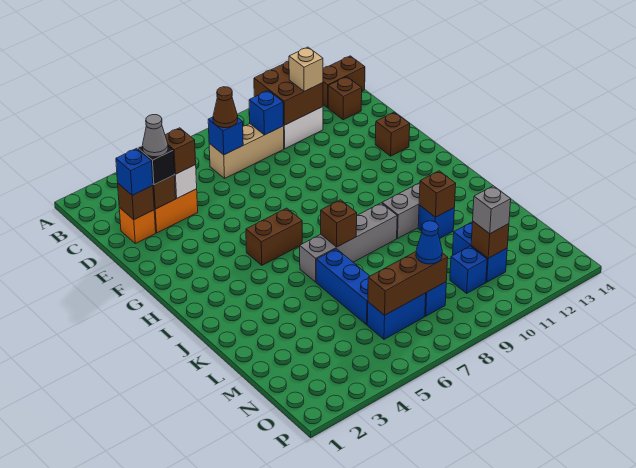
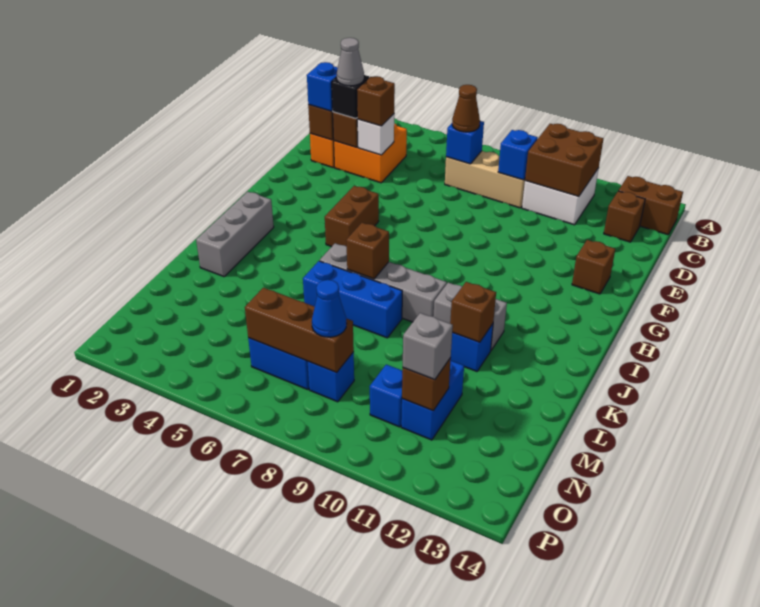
tan brick C11 level 3 -> none
brown brick H5:H6 level 1 -> brown brick G5:H5 level 1
none -> grey brick I2:K2 level 1
blue brick K6:M6 level 1 -> blue brick K6:K8 level 1

